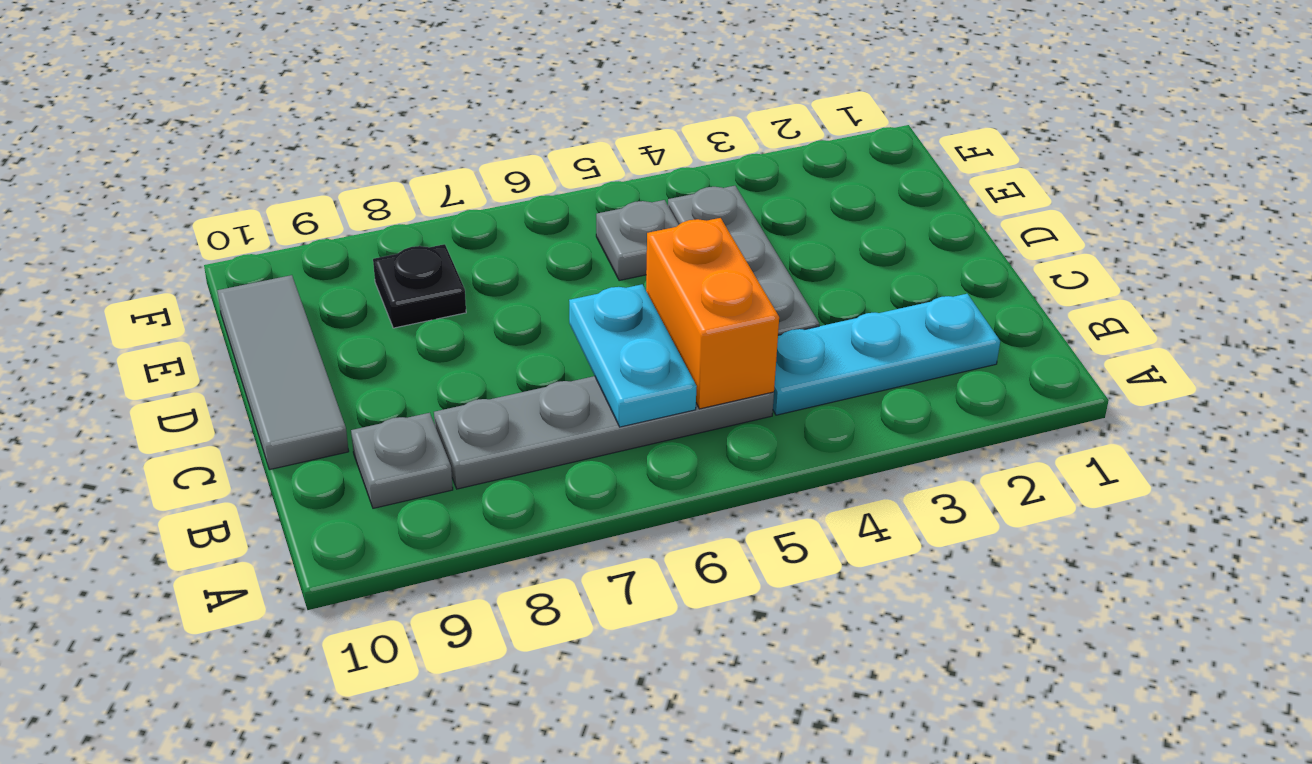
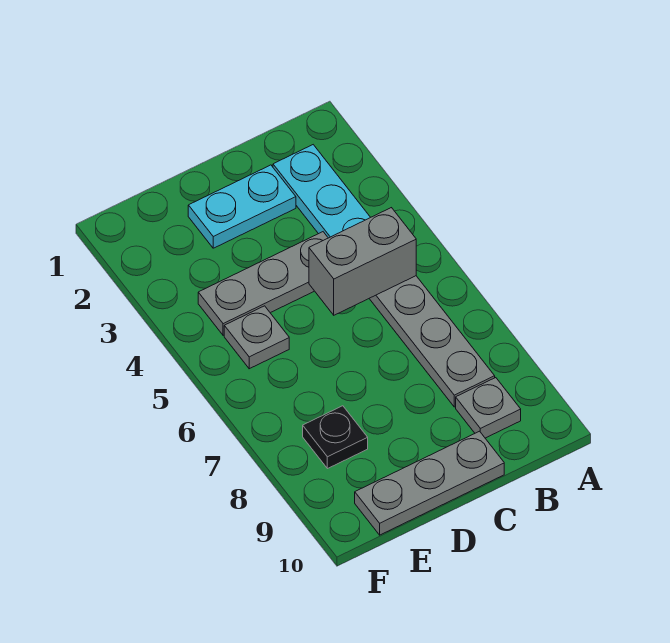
orange brick B5:C5 level 2 -> grey brick B5:C5 level 2
cyan plate B6:C6 level 2 -> cyan plate C2:D2 level 1
grey tile C10:E10 level 1 -> grey plate C10:E10 level 1

